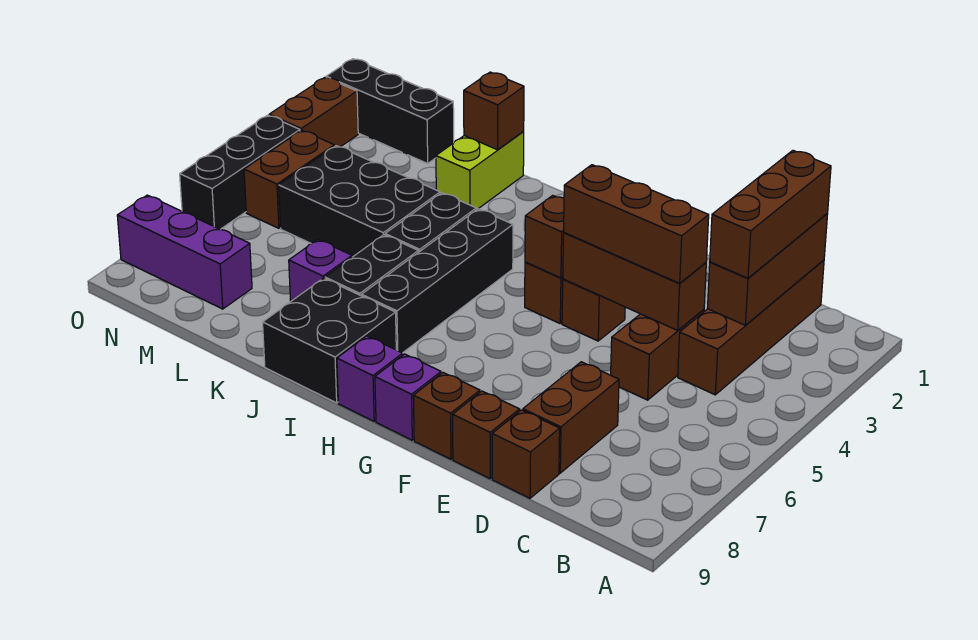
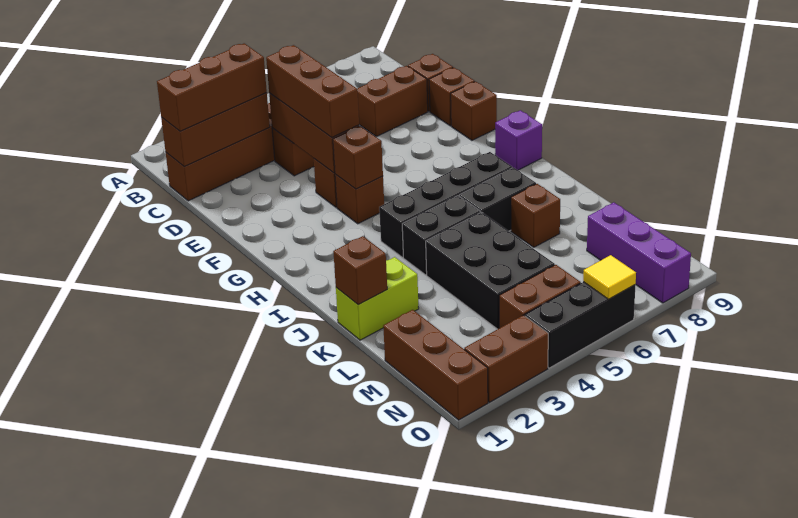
purple brick G9 level 1 -> none
black brick I8:J9 level 1 -> none
purple brick K7 level 1 -> brown brick K7 level 1
black brick M1:O1 level 1 -> brown brick M1:O1 level 1
none -> yellow tile O6 level 2

